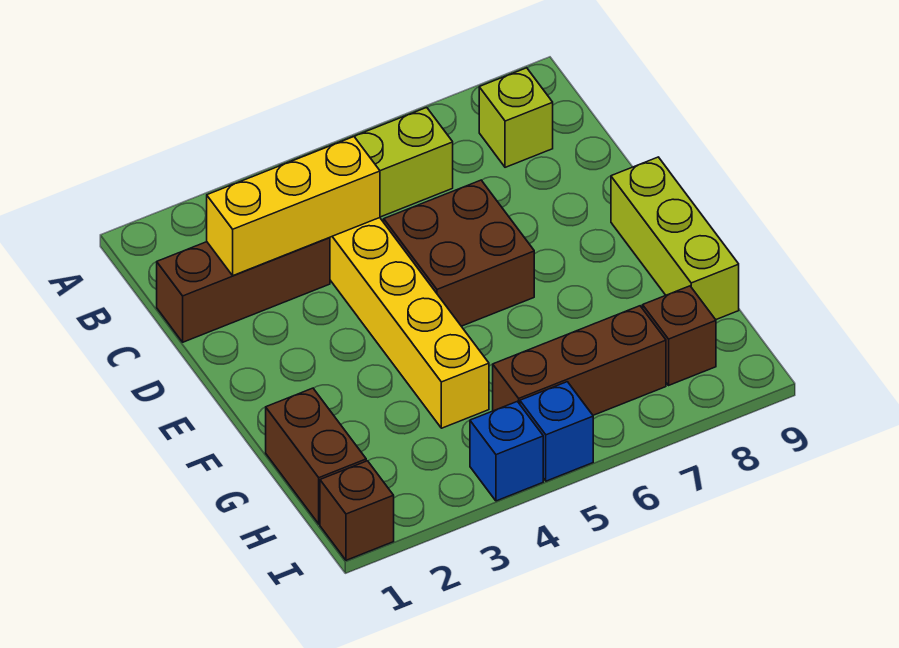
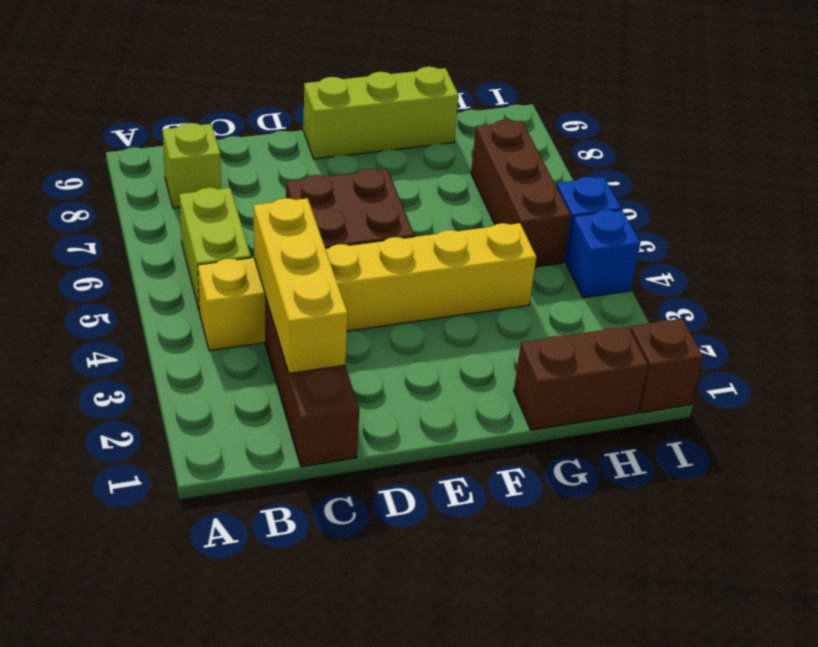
brown brick H8 level 1 -> none

